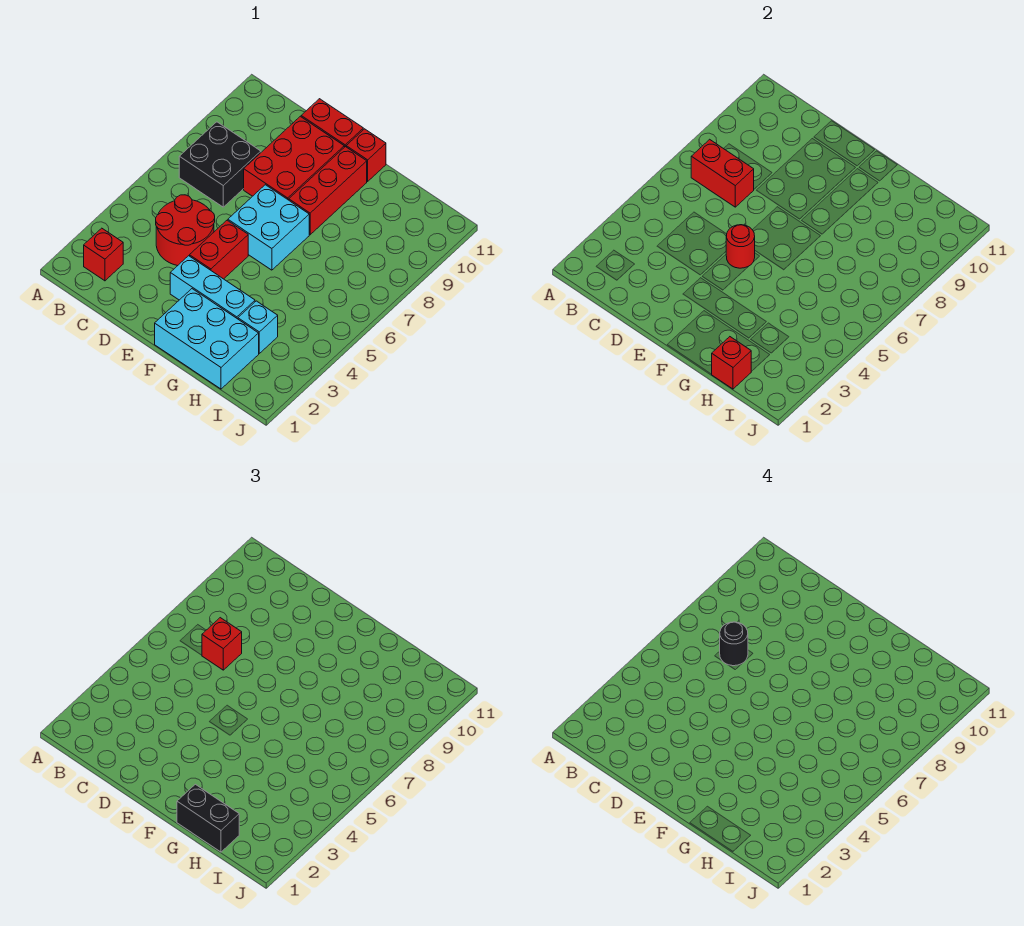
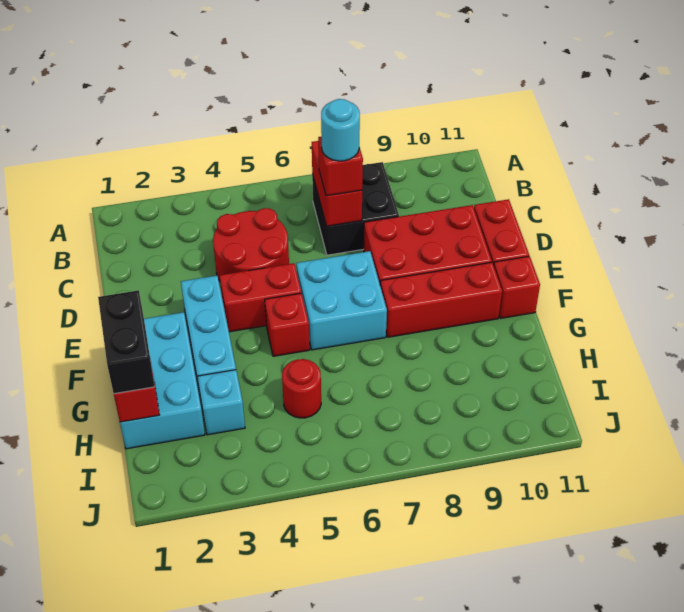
red brick B2 level 1 -> red brick F5 level 1
black round brick C7 level 4 -> cyan round brick C7 level 4
red round brick E5 level 2 -> red round brick H5 level 1

